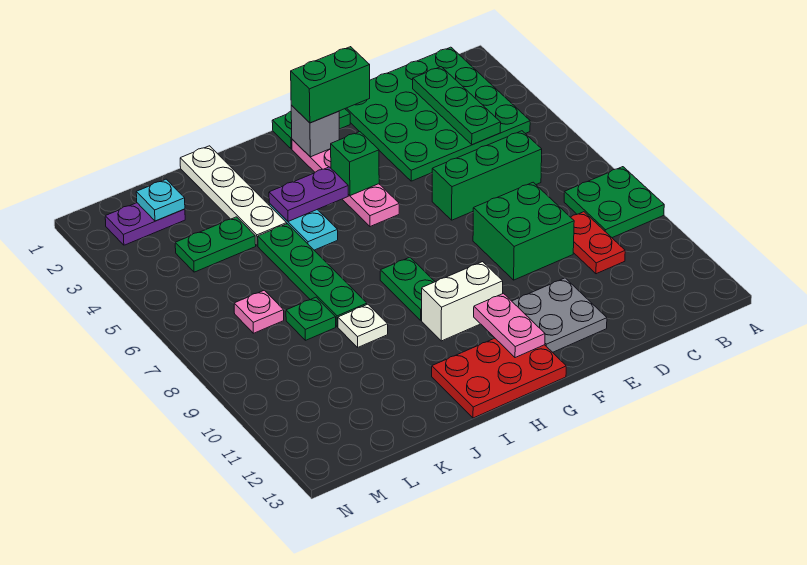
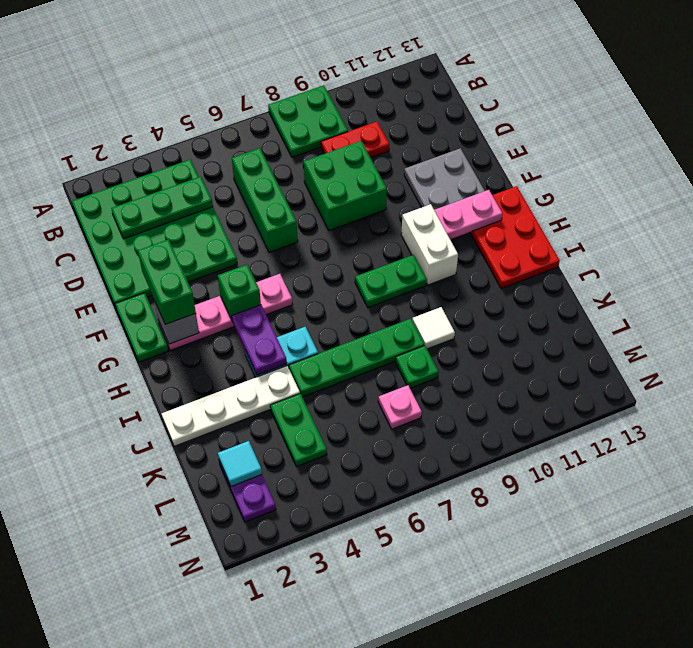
white plate J9 level 1 -> white tile J9 level 1
cyan plate L2 level 2 -> cyan tile L2 level 2

